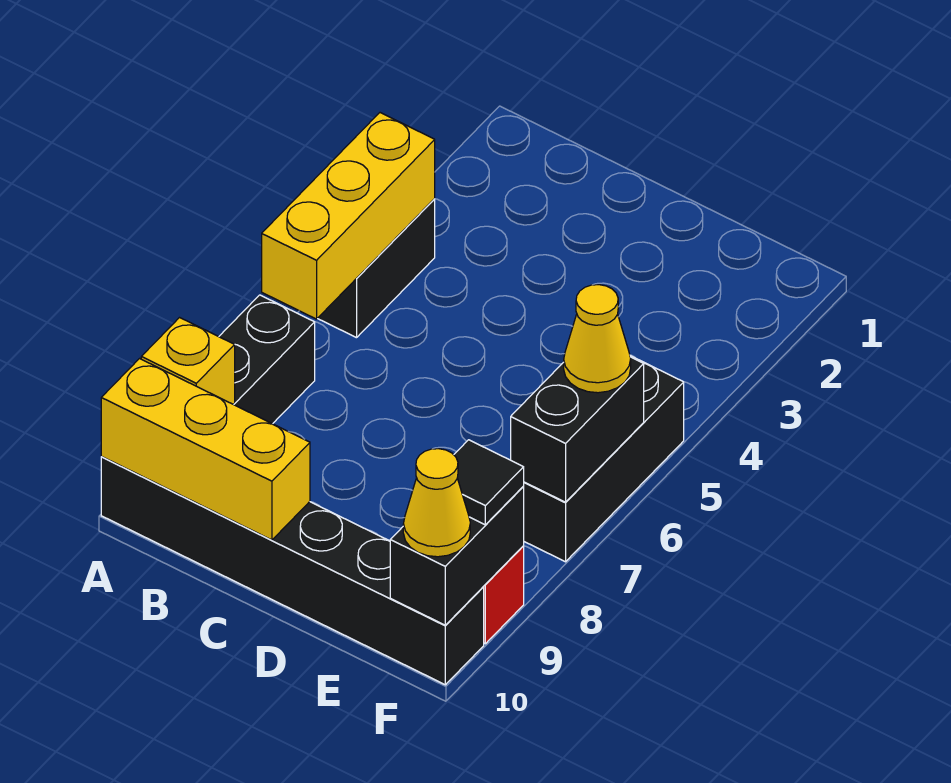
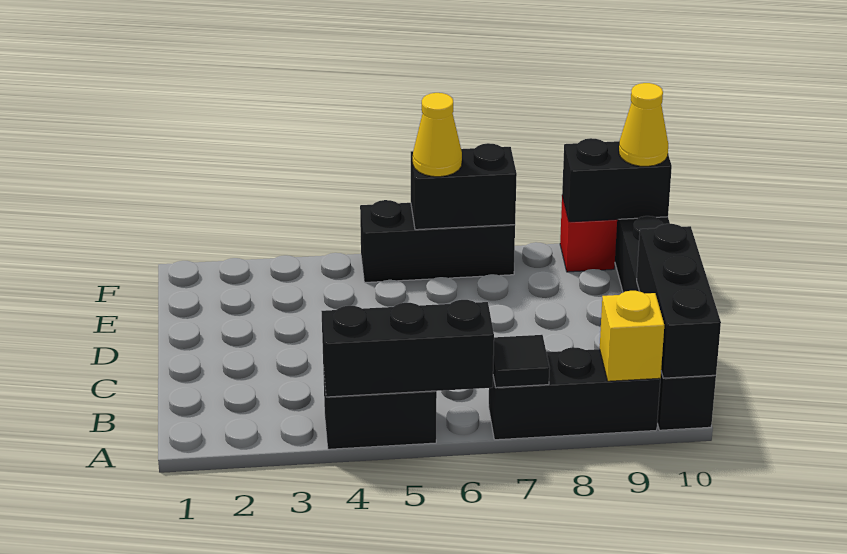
yellow brick A4:A6 level 2 -> black brick A4:A6 level 2
yellow brick A10:C10 level 2 -> black brick A10:C10 level 2
black tile F9 level 3 -> black tile A7 level 2

